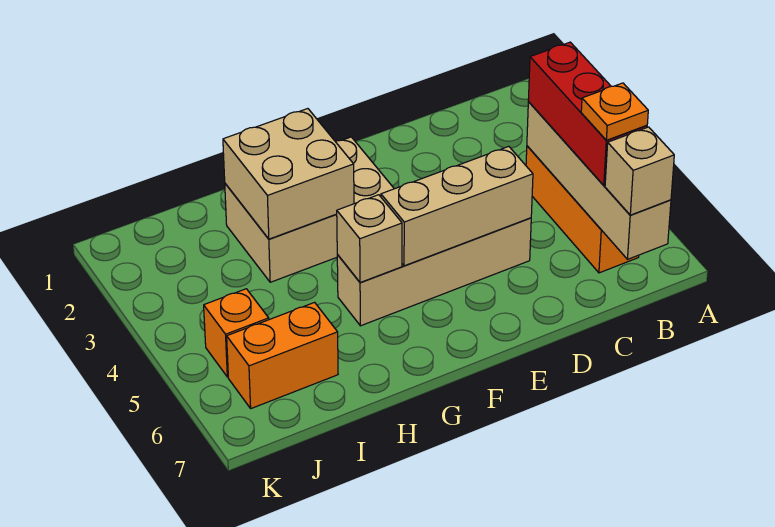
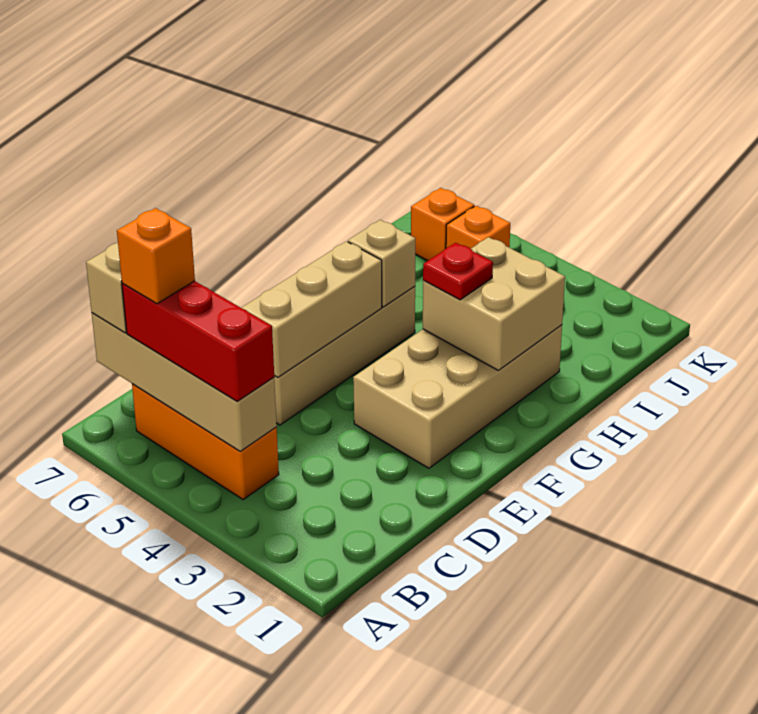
orange plate B6 level 4 -> orange brick B6 level 4
tan brick F2:H3 level 1 -> tan brick E2:H3 level 1
none -> red plate G3 level 3
orange brick I6:J6 level 1 -> orange brick J6 level 1

